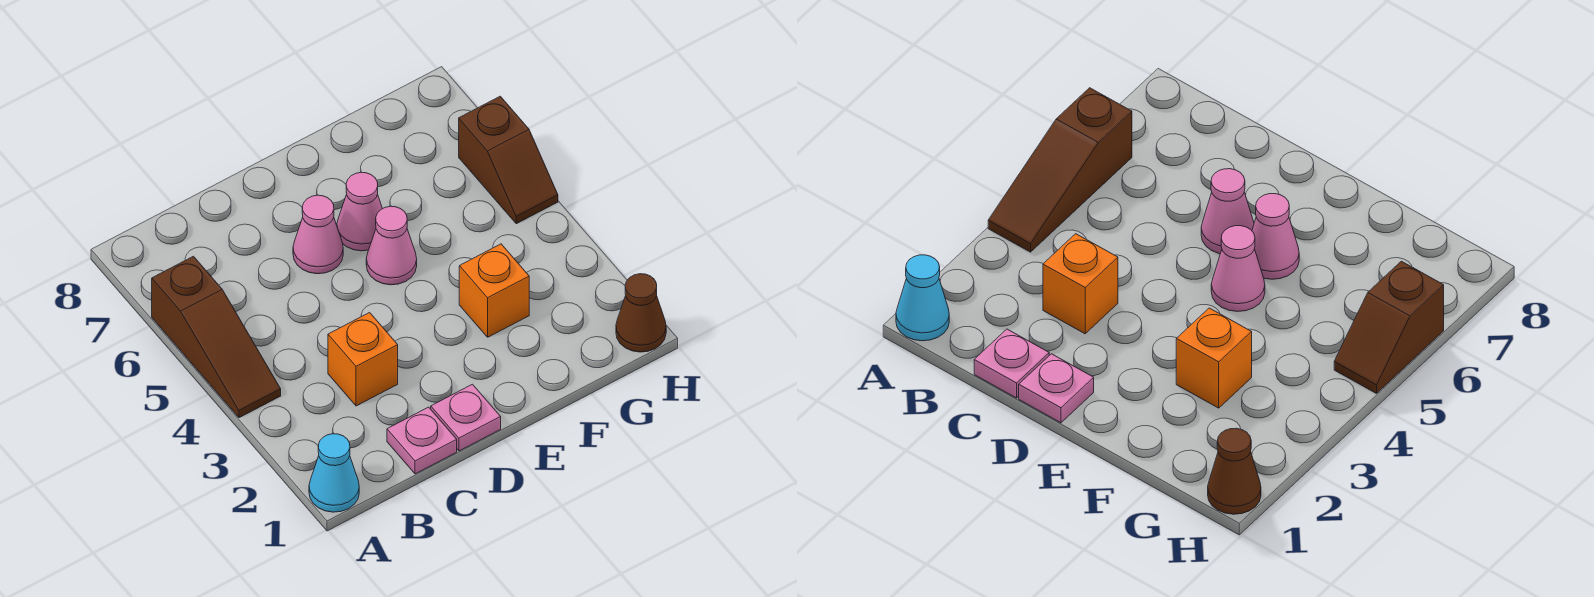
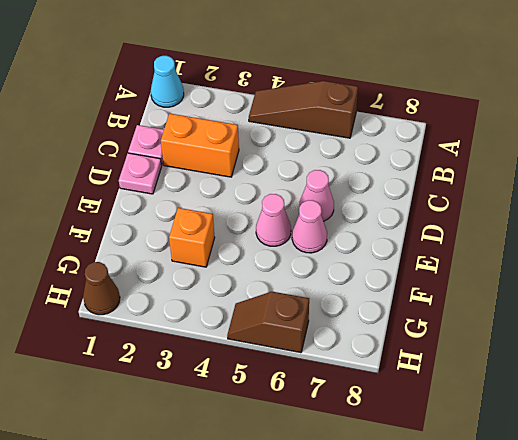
orange brick C3 level 1 -> orange brick C2:C3 level 1

